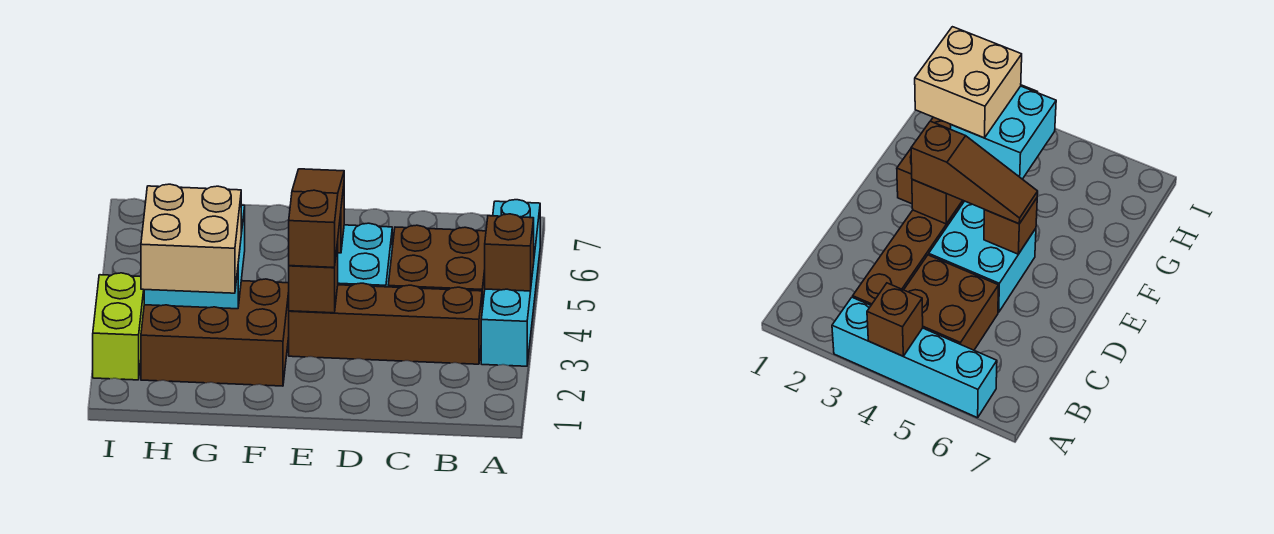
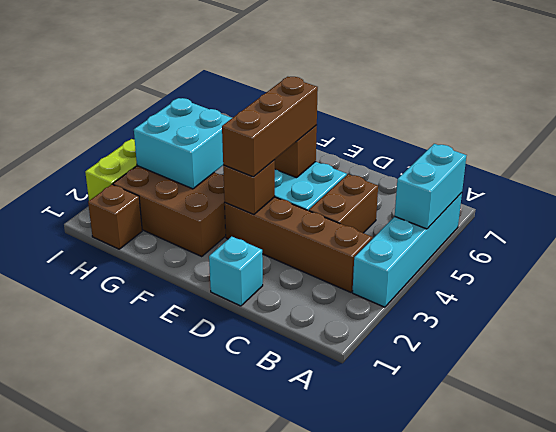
brown brick A4 level 2 -> brown brick H1 level 1
none -> cyan brick A5:A6 level 2
brown brick B4:C5 level 1 -> brown brick C4:C5 level 1
none -> cyan brick D1 level 1
brown slope E3:E5 level 3 top 3 -> brown brick E3:E5 level 3
tan brick G2:H3 level 3 -> none

